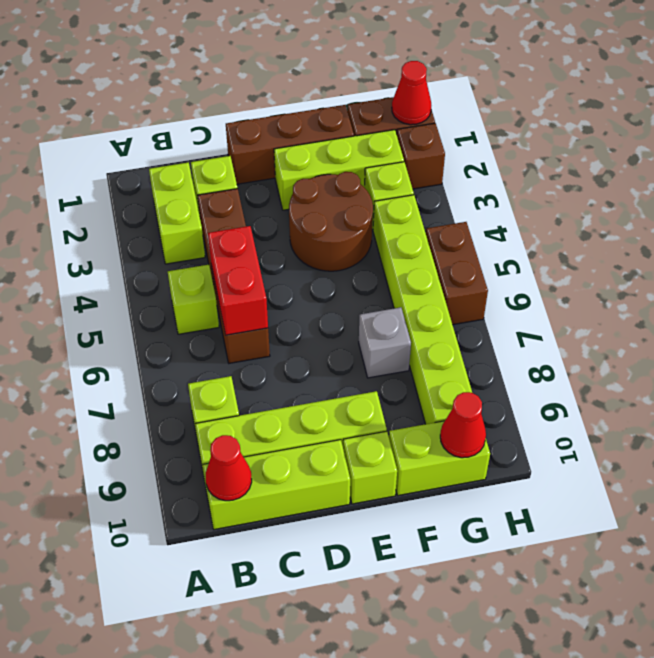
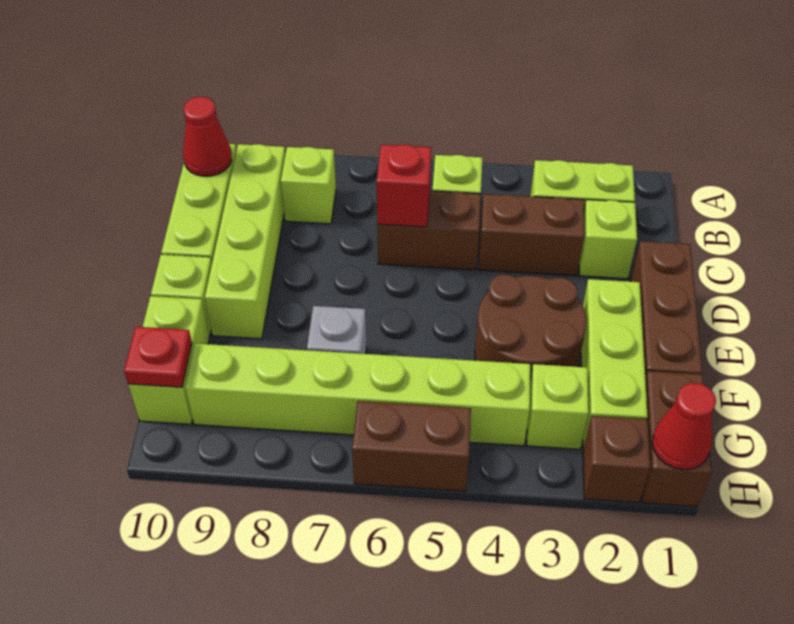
red brick C5:C6 level 2 -> red brick C6 level 2
red cone G10 level 2 -> red plate G10 level 2

